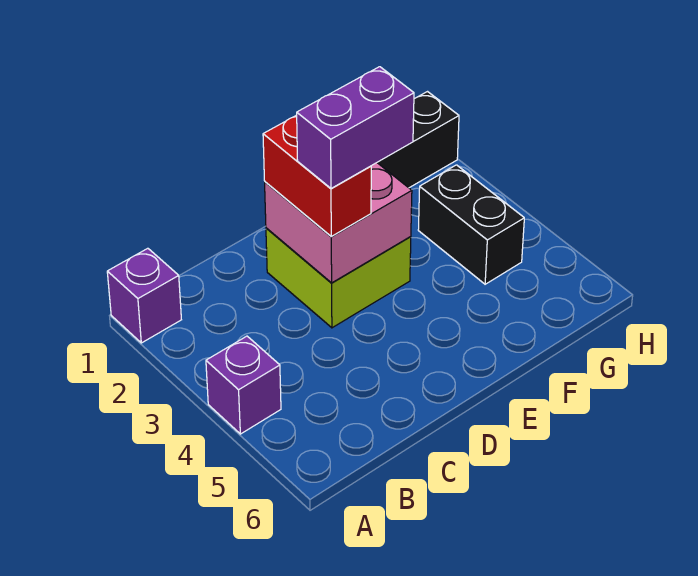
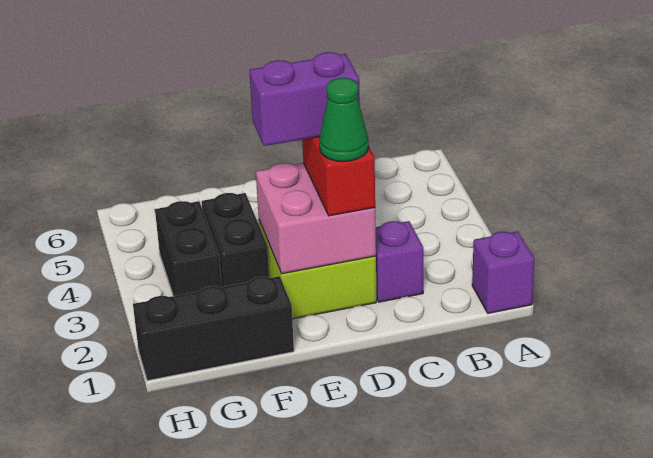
purple brick A4 level 1 -> purple brick C2 level 1
none -> green cone D2 level 4
none -> black brick F3:F4 level 1

